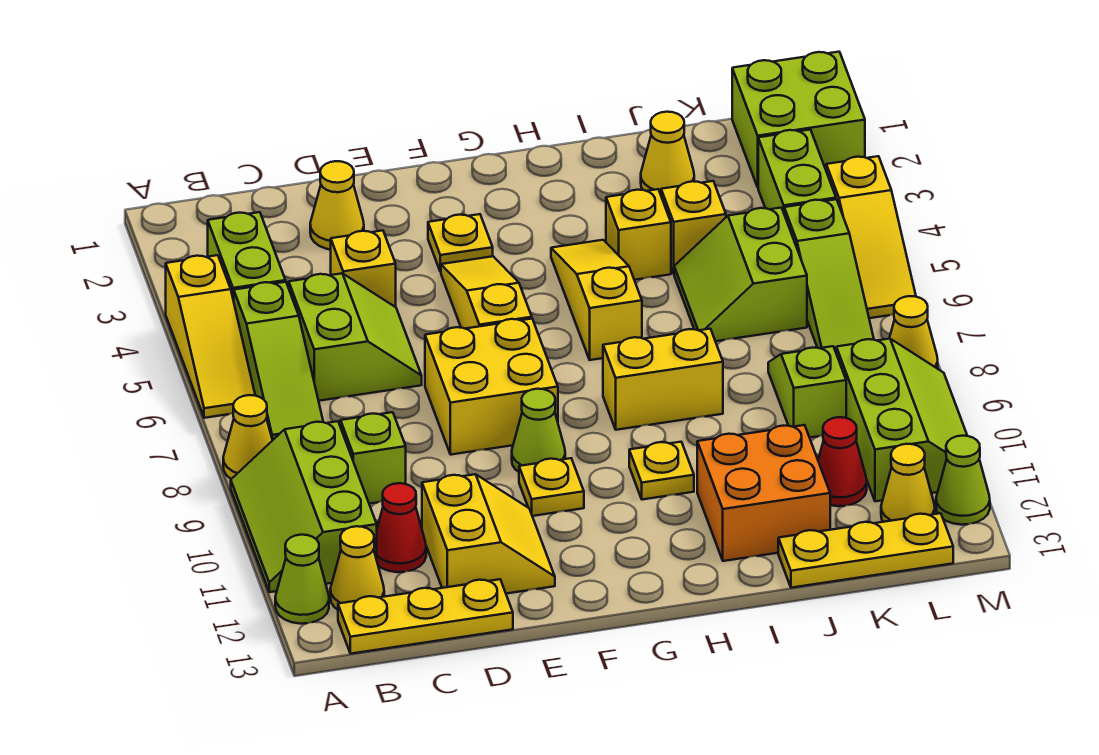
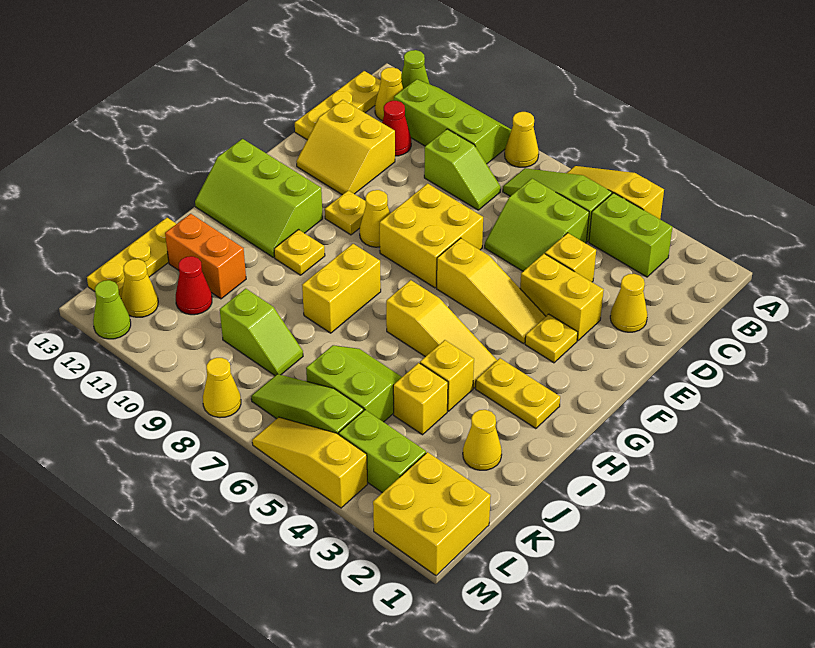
none -> yellow brick E3:E4 level 1
lime cone F9 level 1 -> yellow cone F9 level 1
none -> yellow plate H2:H3 level 1
orange brick I11:J12 level 1 -> orange brick J11:J12 level 1
lime brick L1:M2 level 1 -> yellow brick L1:M2 level 1
lime slope L9:M11 level 1 top L -> lime slope G11:H13 level 1 top G

